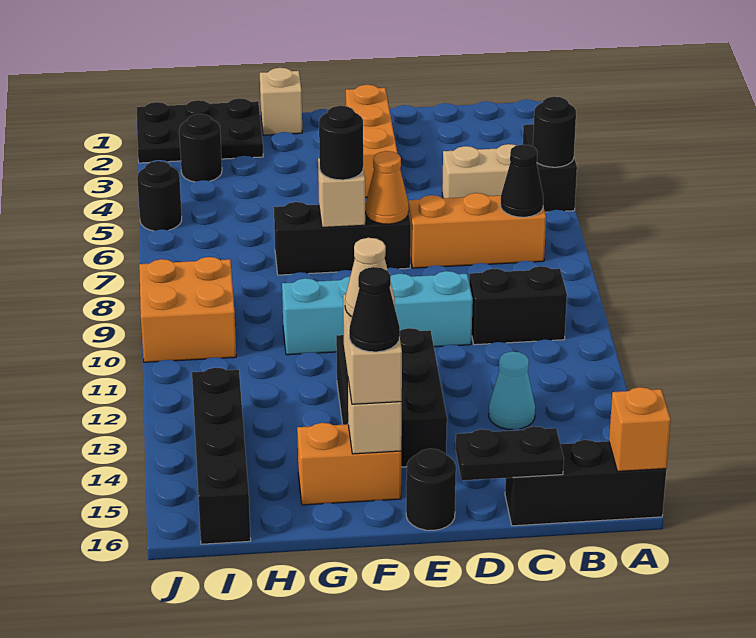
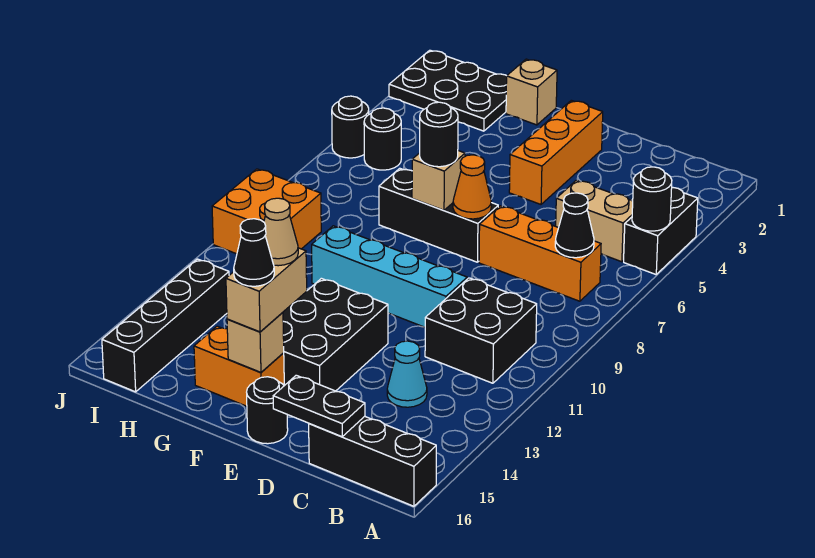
orange brick A16 level 2 -> none
black brick B10:C10 level 1 -> black brick B10:C11 level 1
black round brick I3 level 1 -> black round brick I5 level 1

